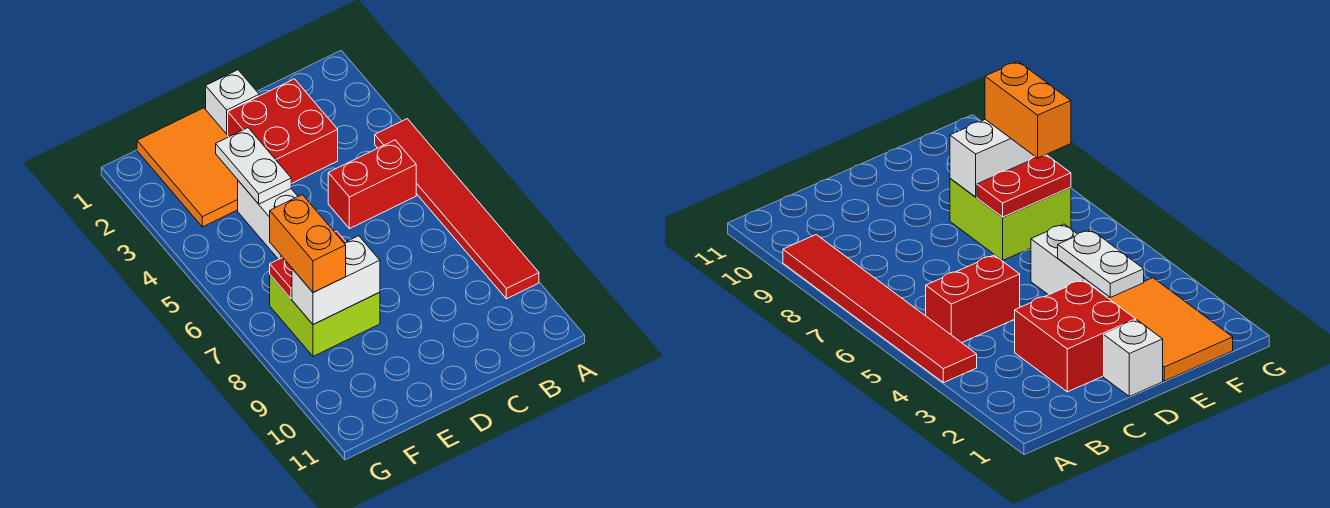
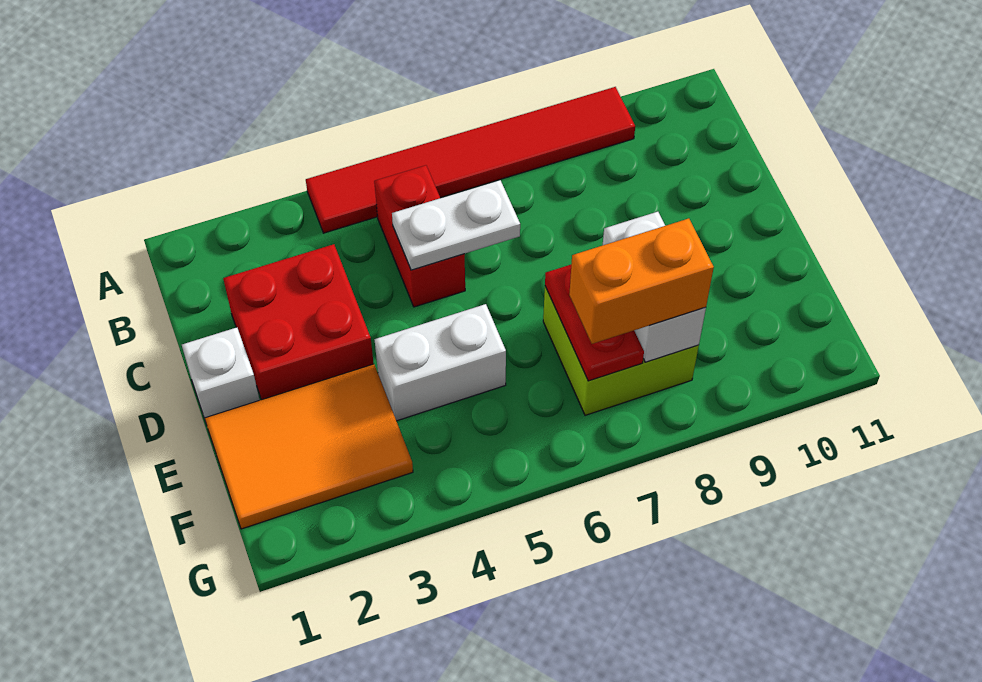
white plate E3:E4 level 2 -> white plate C5:C6 level 2

